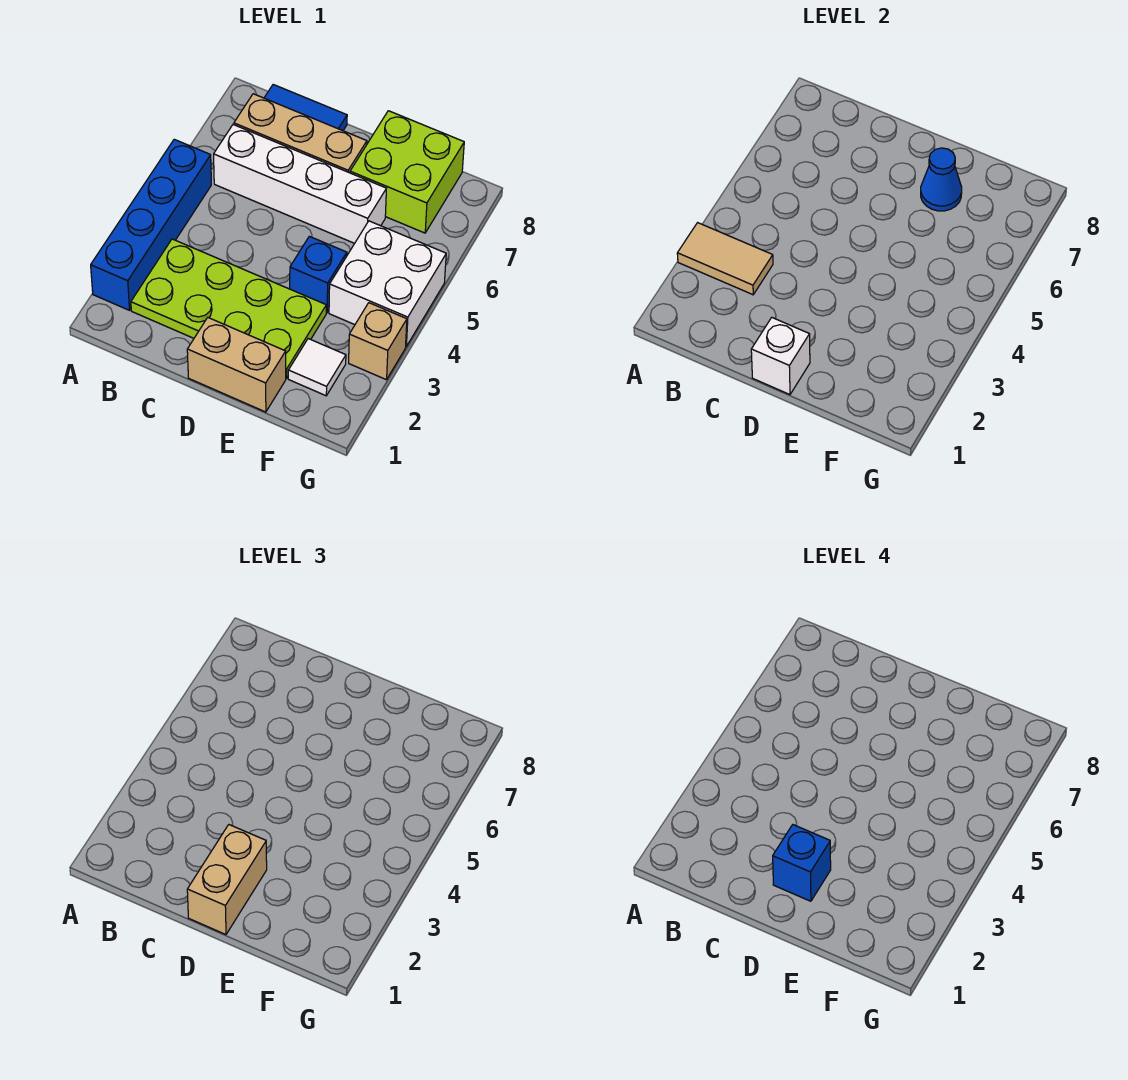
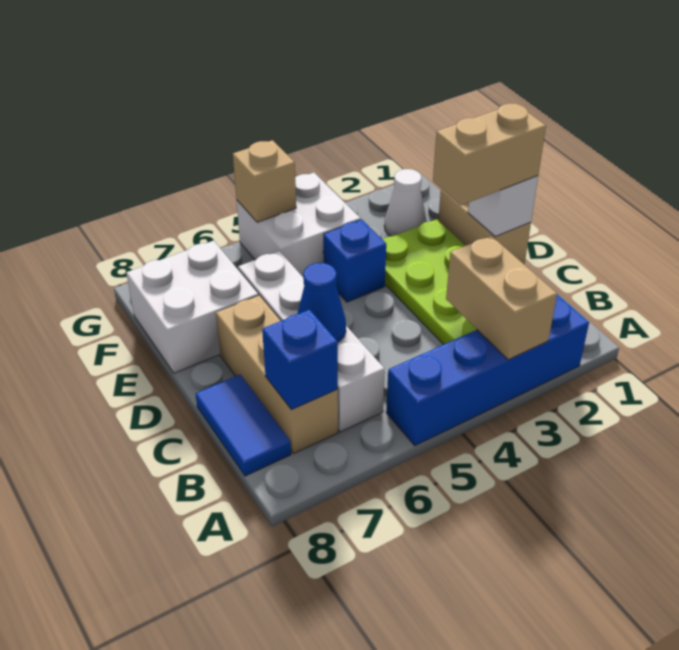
tan tile A3:B3 level 2 -> tan brick A3:B3 level 2
blue brick D2 level 4 -> blue brick B7 level 2
lime brick E7:F8 level 1 -> white brick E7:F8 level 1
blue cone E7 level 2 -> blue cone C6 level 2
white tile F2 level 1 -> white cone F2 level 1
tan brick G3 level 1 -> tan brick G5 level 2

